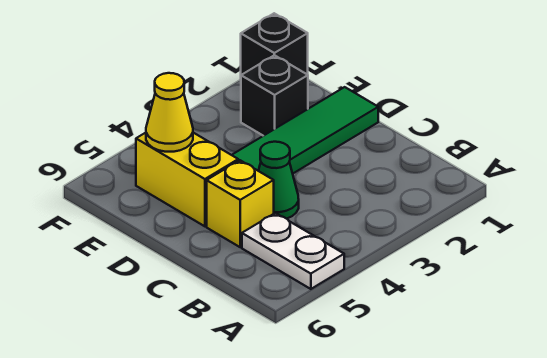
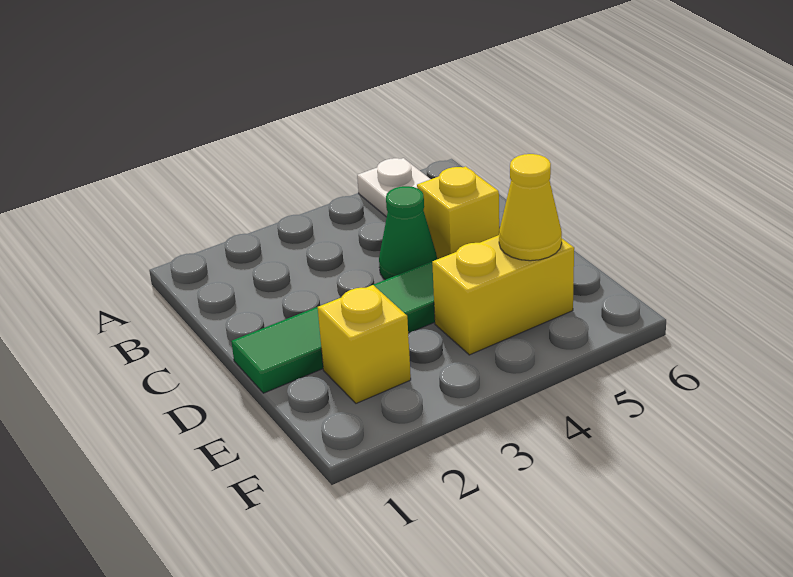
yellow brick D5:E5 level 1 -> yellow brick E4:E5 level 1
black brick E2 level 1 -> yellow brick E2 level 1
black brick F1 level 1 -> none

